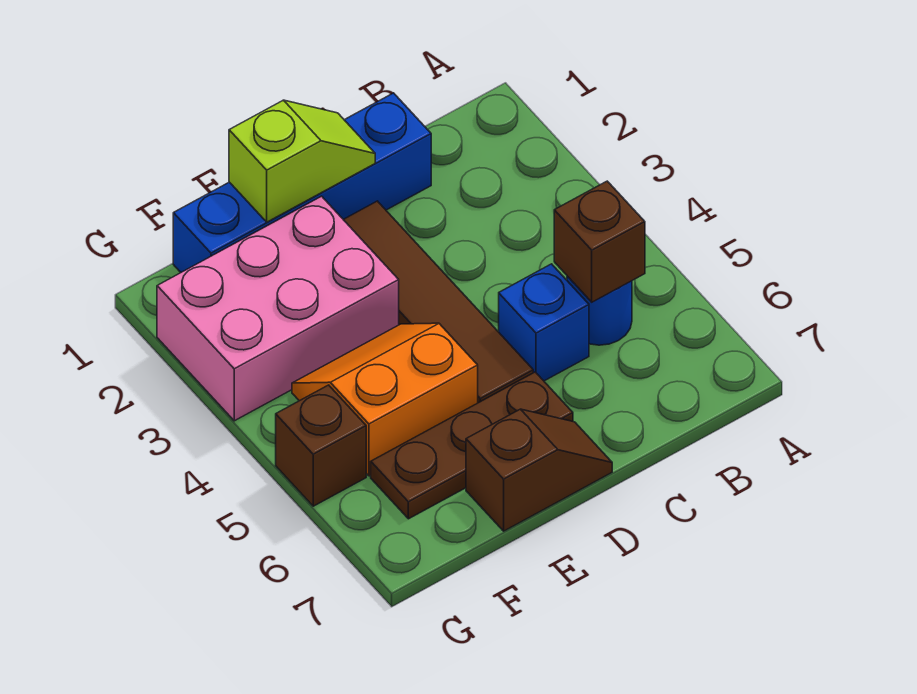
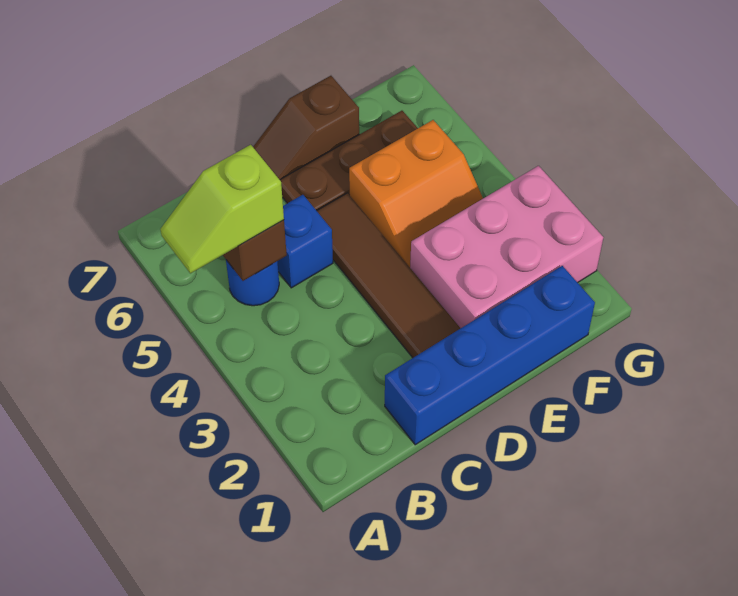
lime slope D1:E1 level 2 top E -> lime slope A5:B5 level 3 top B
brown brick G5 level 1 -> none

